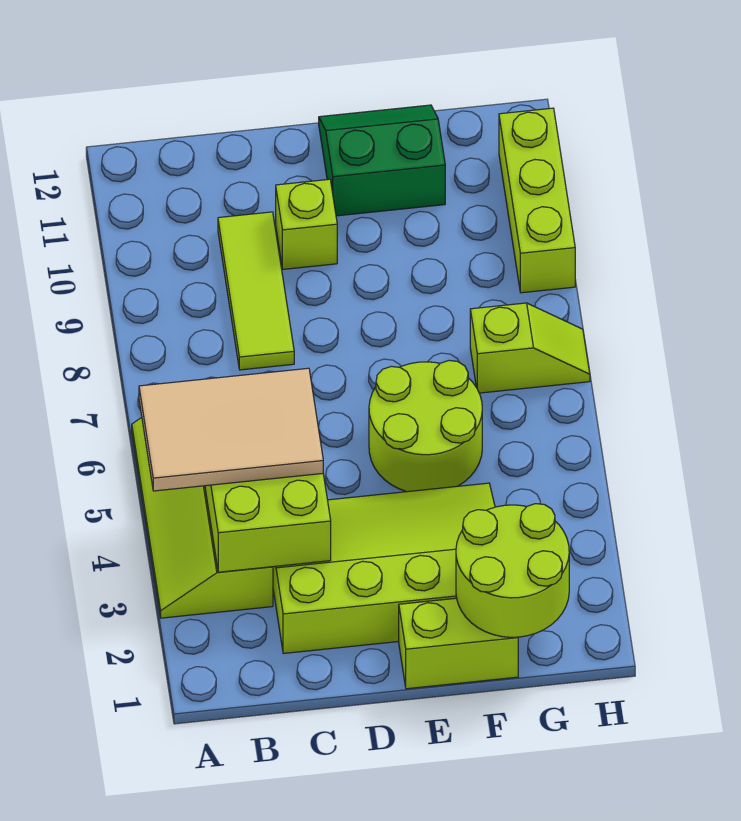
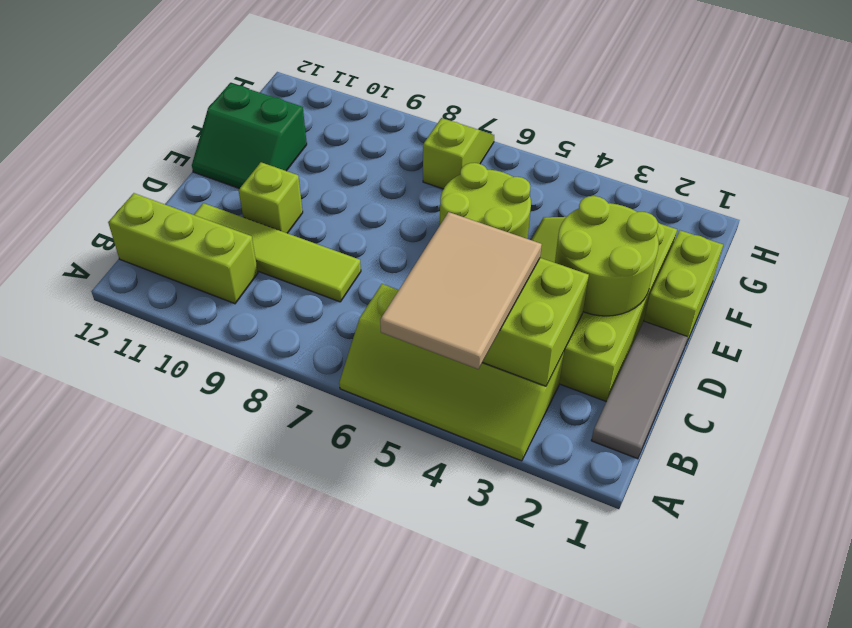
none -> grey tile B1:D1 level 1
lime tile C8:C10 level 1 -> lime tile C8:C11 level 1
green slope E11:F12 level 1 top 11 -> green slope E11:F12 level 1 top F
lime round brick F1:G2 level 2 -> lime round brick D2:E3 level 2
lime brick H9:H11 level 1 -> lime brick B10:B12 level 1

